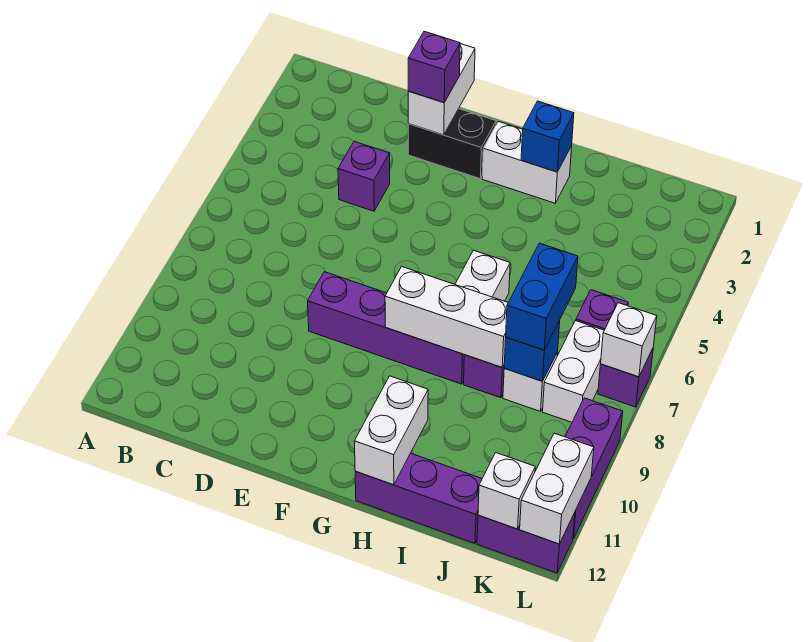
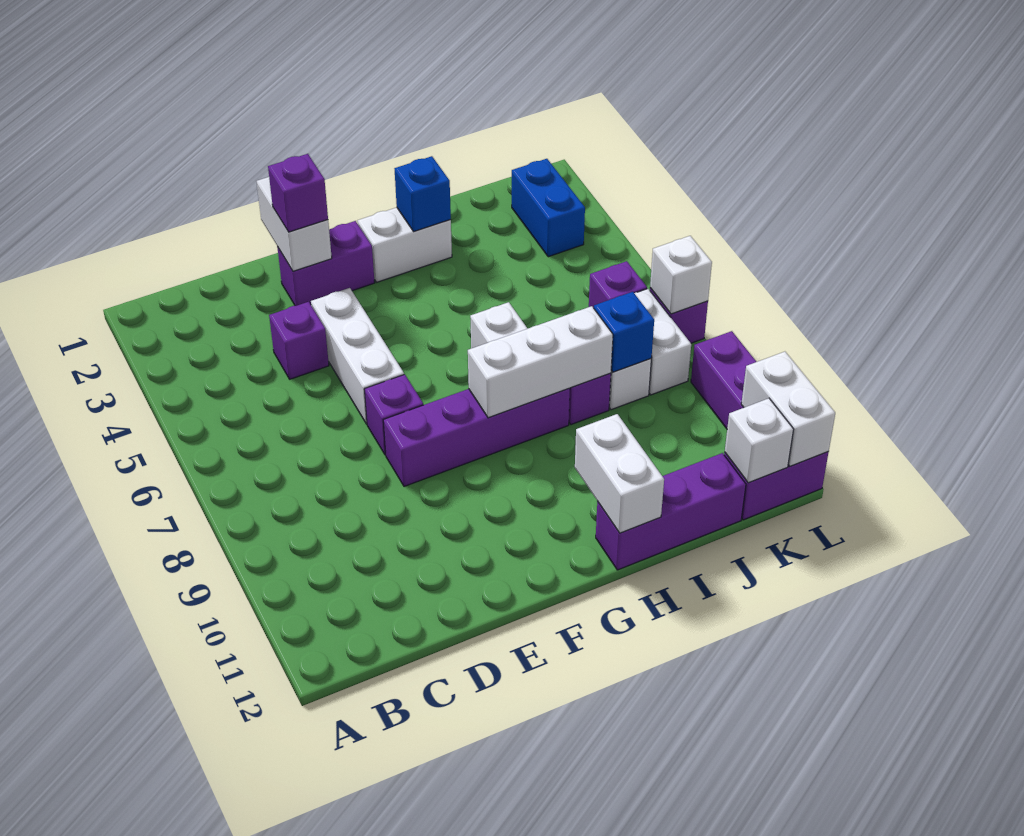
black brick E2:F2 level 1 -> purple brick E2:F2 level 1
none -> white brick E4:E6 level 1
none -> purple brick E7 level 1
blue brick J7:J8 level 3 -> blue brick K2:K3 level 1

